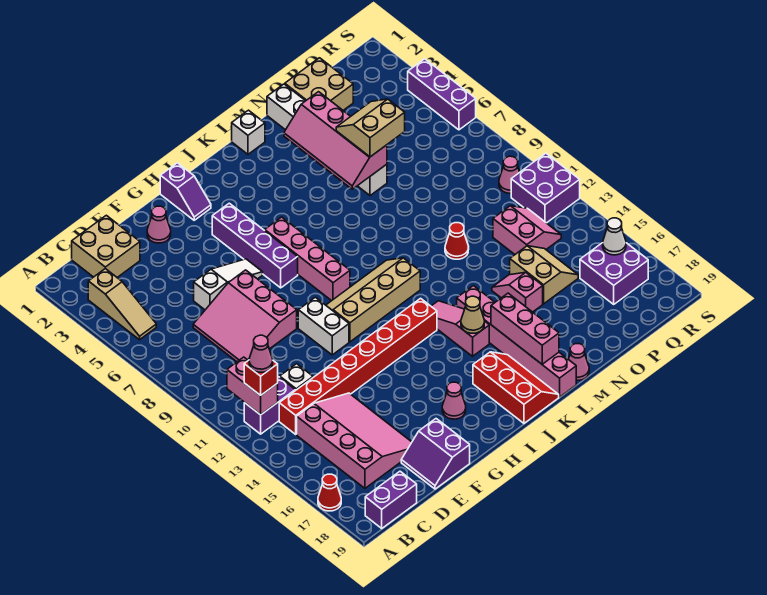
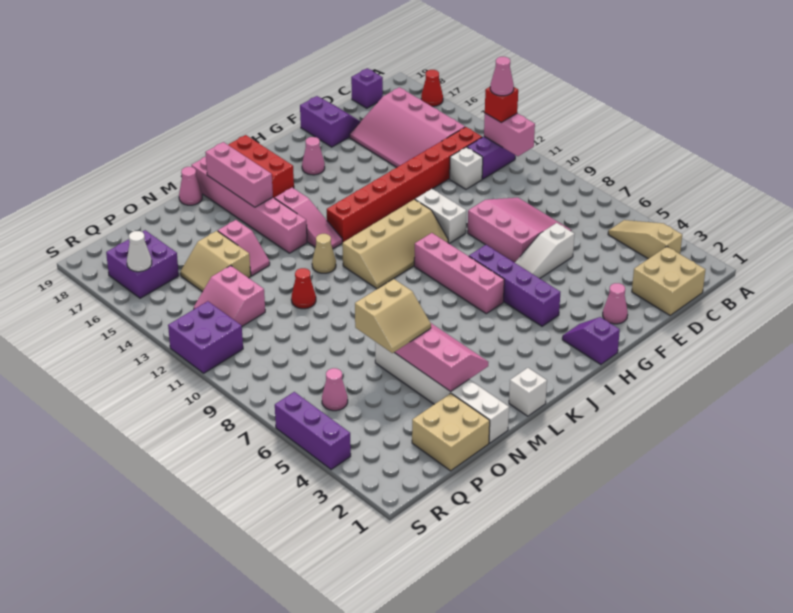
purple brick B19:C19 level 1 -> purple brick C19 level 1
tan cone K15 level 2 -> tan cone L12 level 1
pink cone R10 level 1 -> pink cone Q6 level 1

